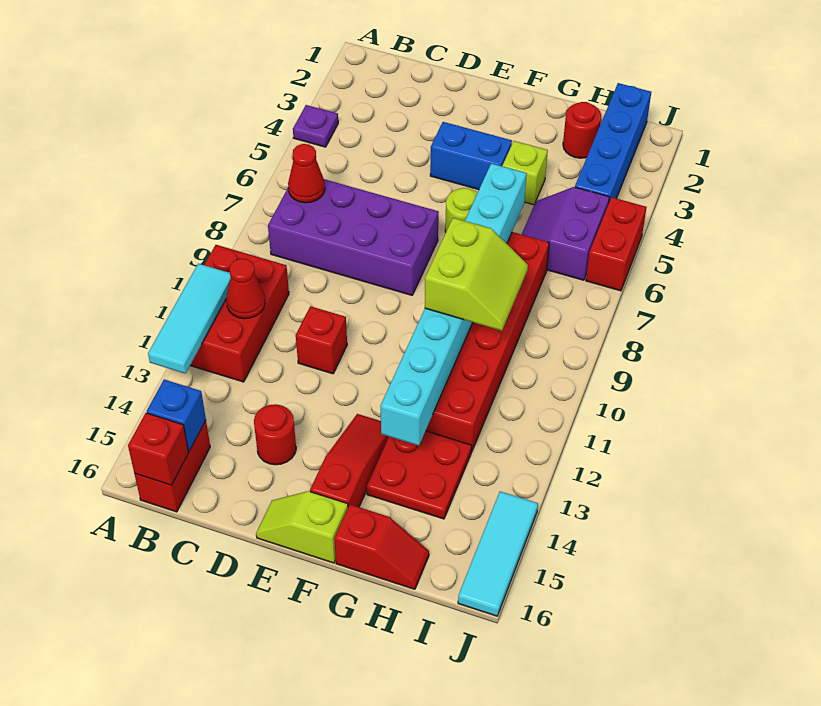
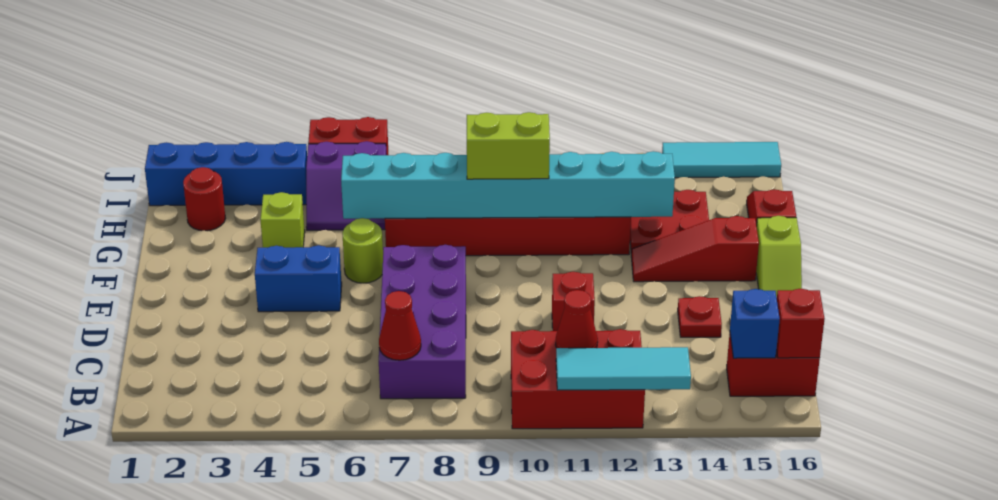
purple plate A4 level 1 -> none
red round brick D14 level 1 -> red plate D14 level 1
blue brick E4:F4 level 1 -> blue brick E4:E5 level 1

